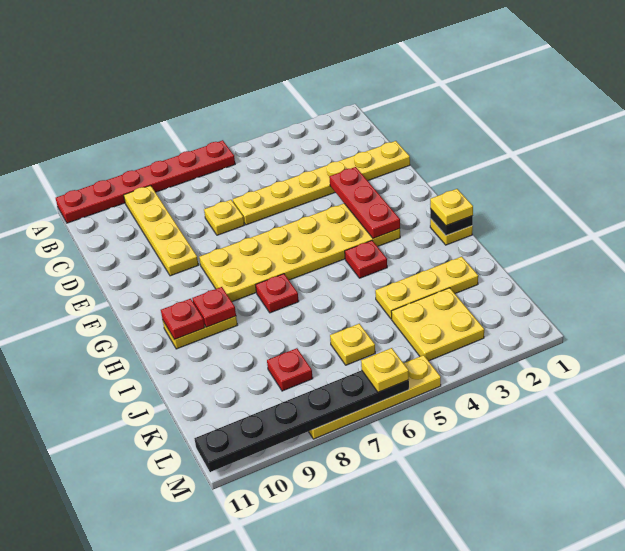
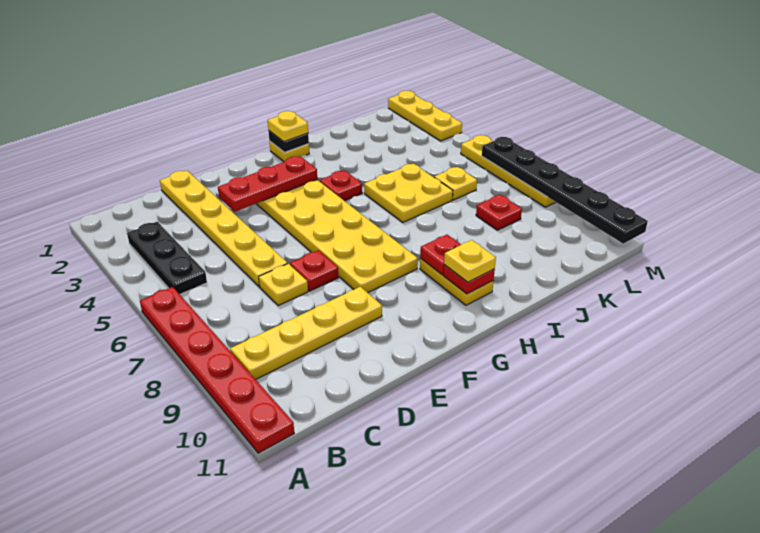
none -> black plate B3:B5 level 1
red plate H7 level 1 -> red plate E7 level 1
yellow plate J2:J4 level 1 -> yellow plate M1:M3 level 1
yellow plate K3:L4 level 1 -> yellow plate I5:J6 level 1
yellow plate M6 level 3 -> yellow plate H10 level 3

